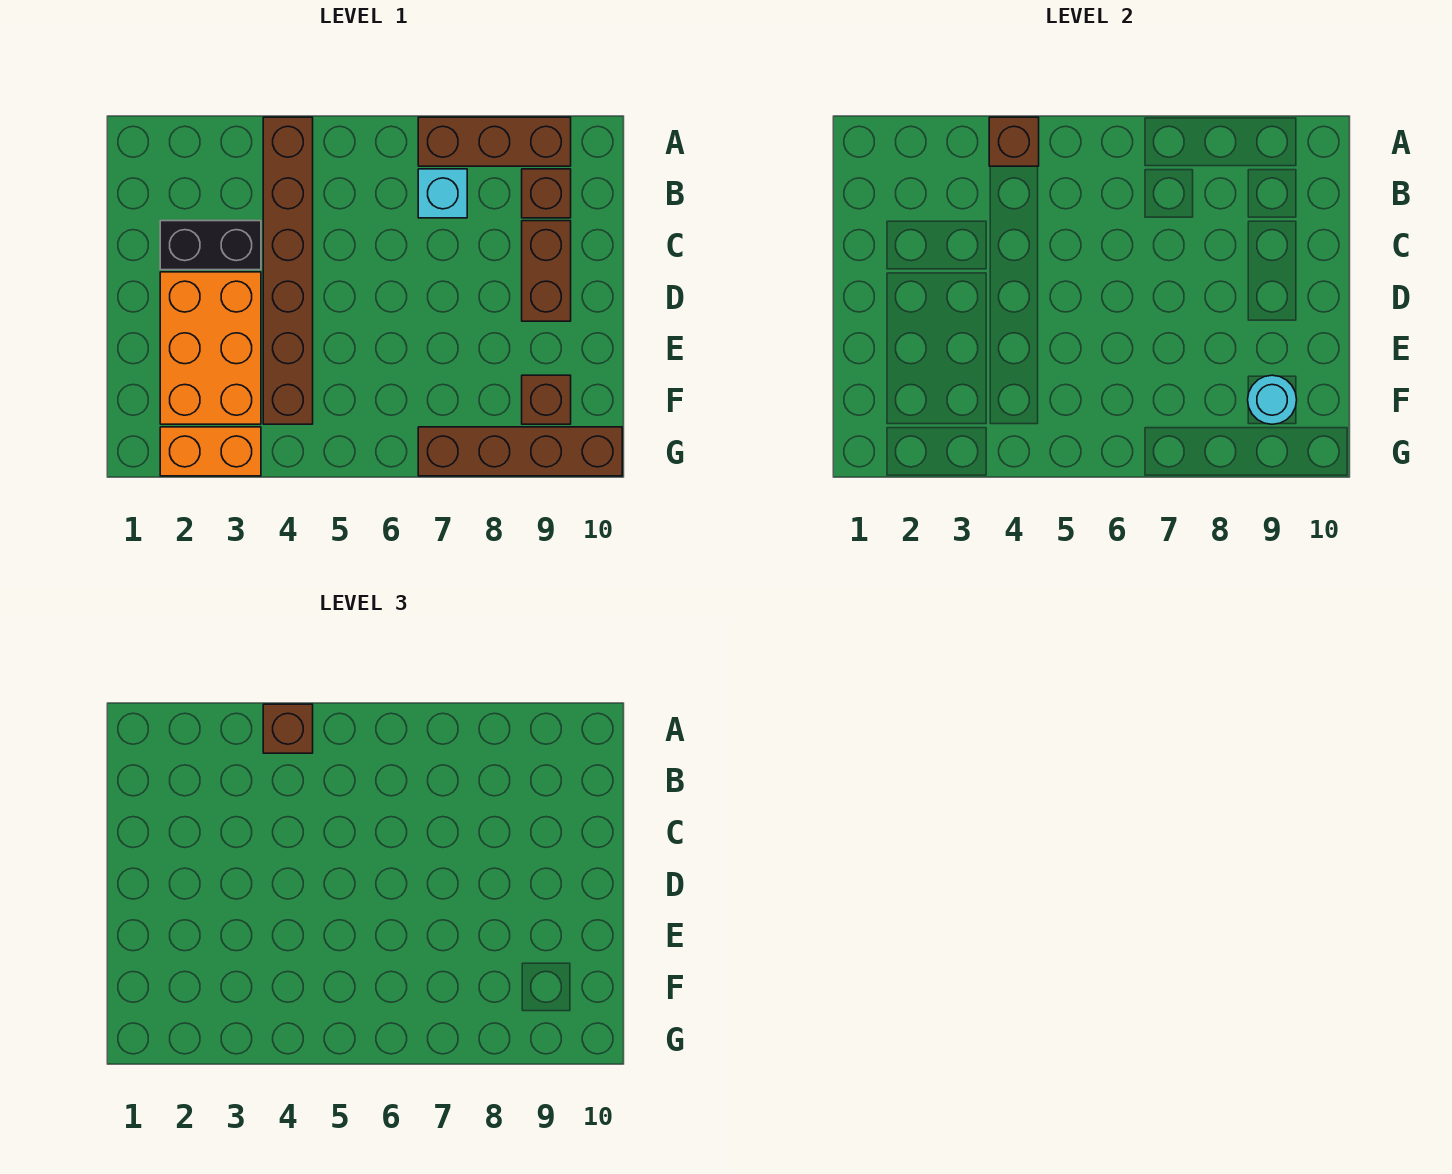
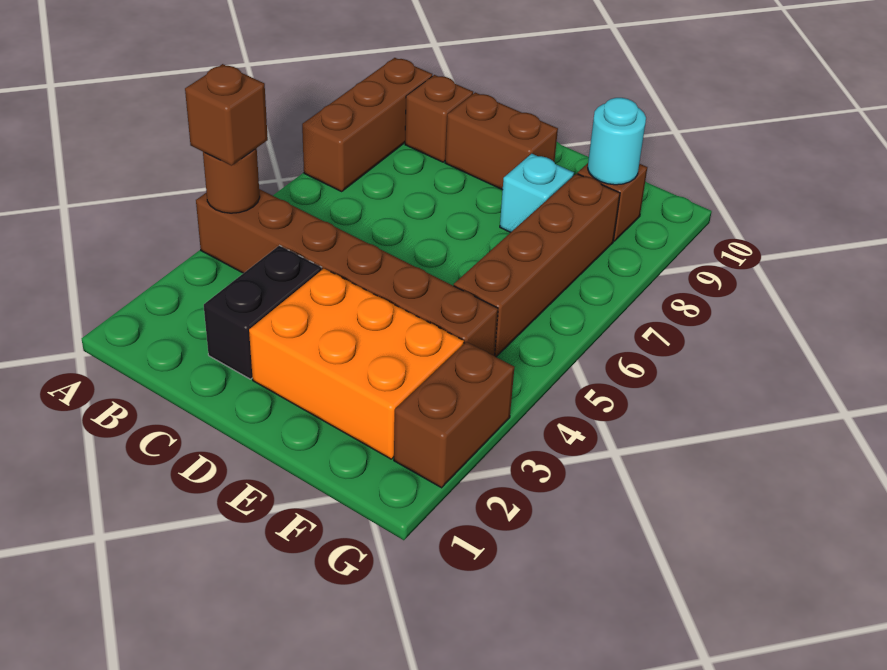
brown brick A4 level 2 -> brown round brick A4 level 2
cyan brick B7 level 1 -> cyan brick E8 level 1
orange brick G2:G3 level 1 -> brown brick G2:G3 level 1
brown brick G7:G10 level 1 -> brown brick F5:F8 level 1

